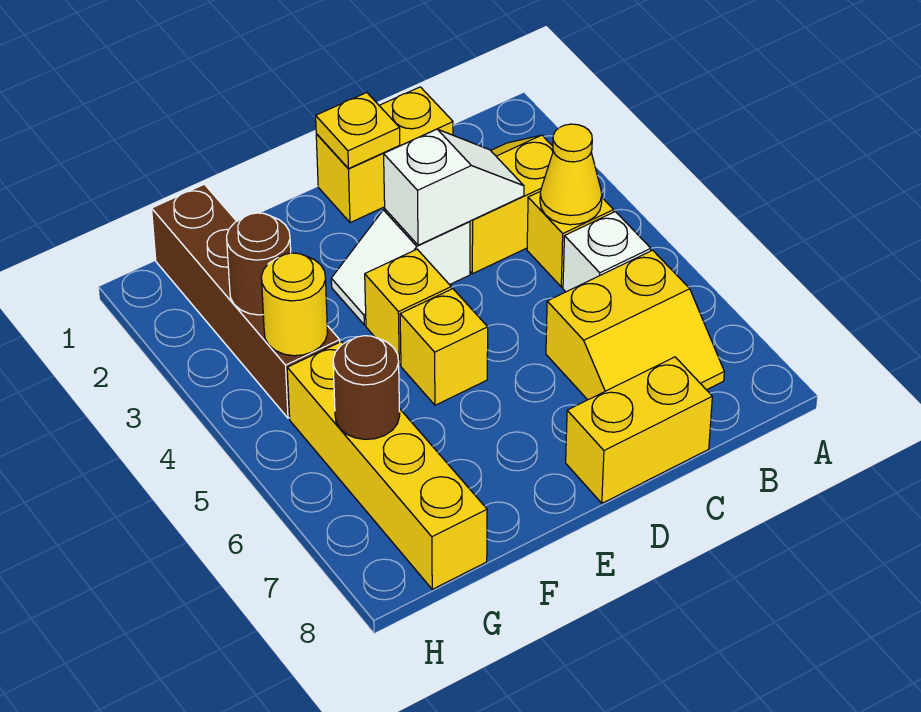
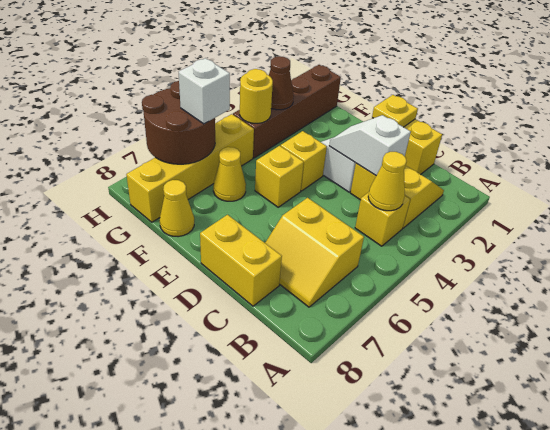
white brick B5 level 1 -> white brick G6 level 3
white slope C3:D3 level 2 top D -> white slope C3:D3 level 2 top C
none -> yellow cone F6 level 1
none -> yellow cone F8 level 1
brown round brick G3 level 2 -> brown cone G3 level 2
brown round brick G6 level 2 -> brown round brick G6:H7 level 2

